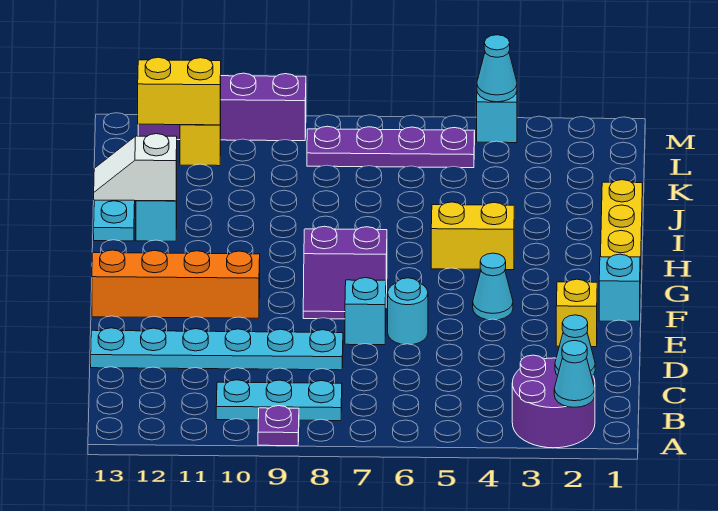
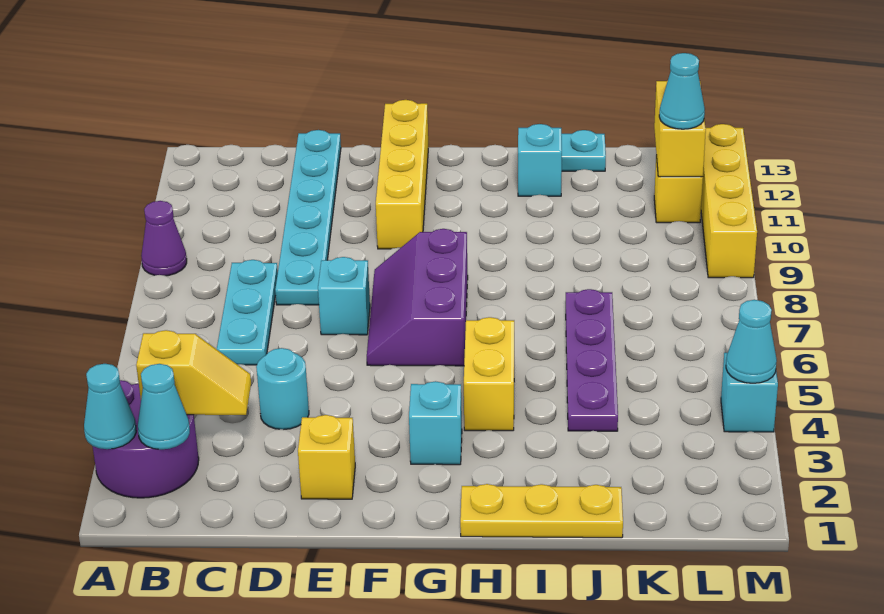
purple plate A9 level 1 -> purple cone A9 level 1
none -> yellow slope B3:C3 level 2 top B
cyan plate B8:B10 level 1 -> cyan plate C6:C8 level 1
cyan round brick E6 level 1 -> cyan round brick D4 level 1
cyan brick F1 level 1 -> cyan brick G3 level 1
cyan cone F4 level 1 -> cyan cone L11 level 3
purple slope F7:G8 level 1 top G -> purple slope F6:G8 level 1 top G
orange brick F10:F13 level 1 -> yellow brick F10:F13 level 1
white slope I12:I13 level 2 top 12 -> none
purple plate L5:L8 level 1 -> purple plate J4:J7 level 1
purple brick M9:M12 level 1 -> yellow brick M9:M12 level 1

